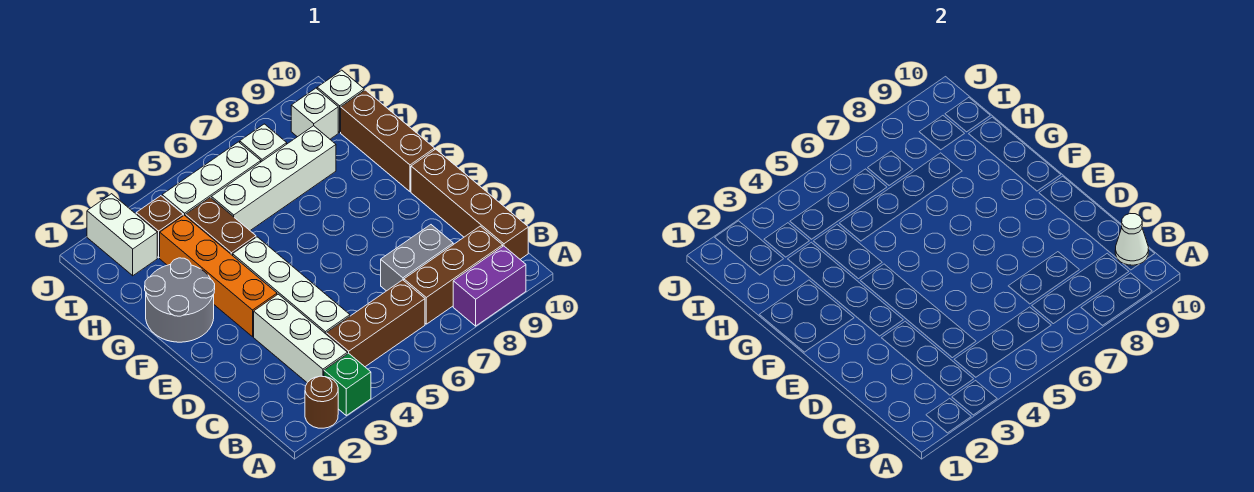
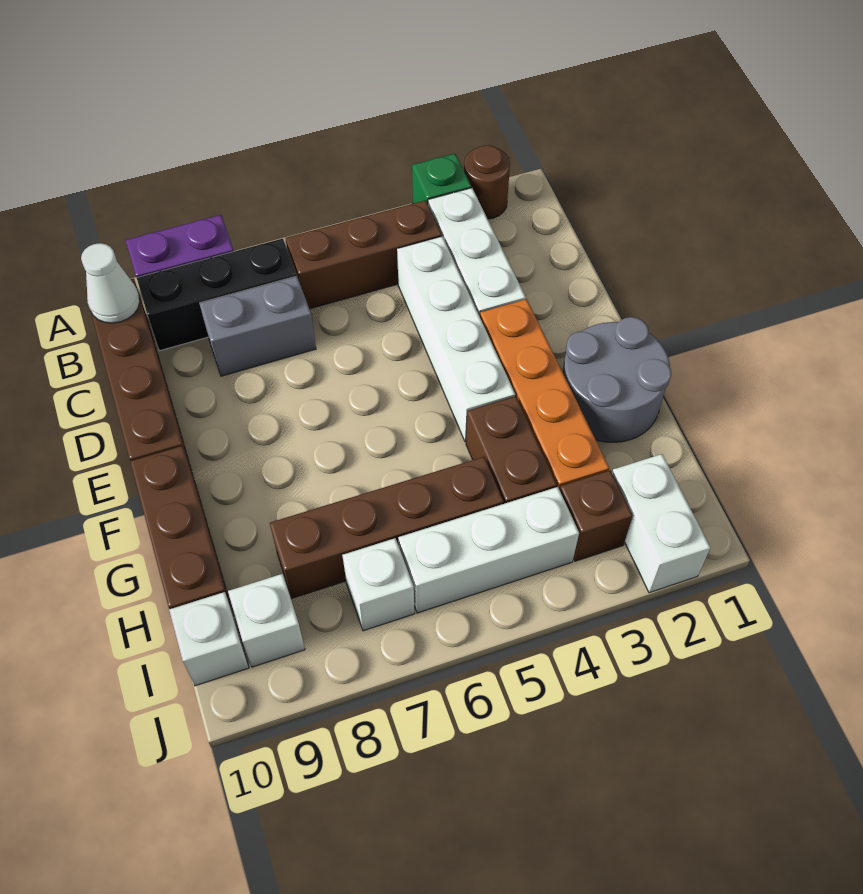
brown brick B7:B9 level 1 -> black brick B7:B9 level 1
white brick H5:H8 level 1 -> brown brick H5:H8 level 1

